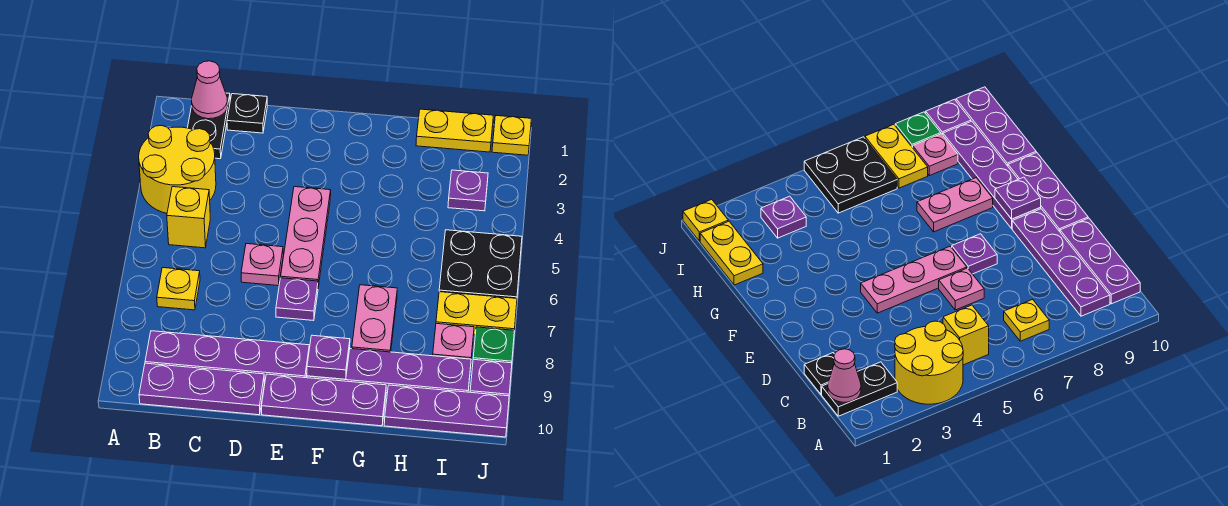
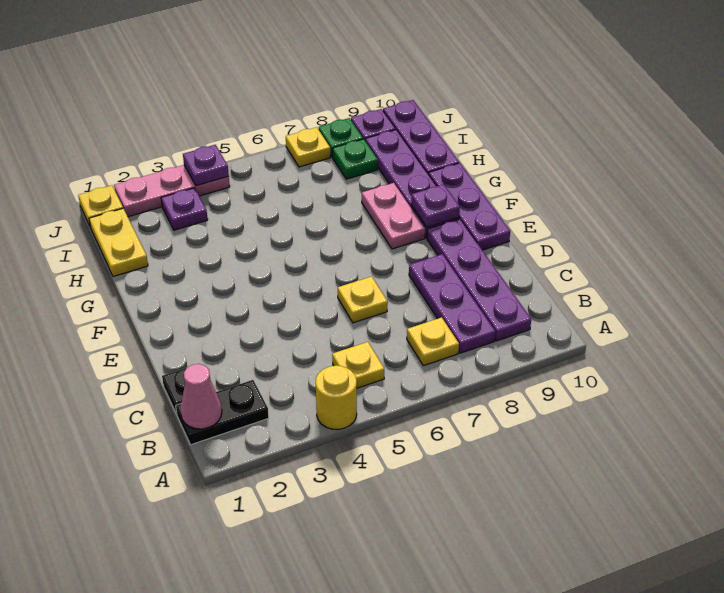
yellow round brick A3:B4 level 1 -> yellow round brick A4 level 1
yellow brick B5 level 1 -> yellow plate B5 level 1
purple plate B10:D10 level 1 -> purple plate B8:D8 level 1
pink plate D6 level 1 -> yellow plate D6 level 1
pink plate E4:E6 level 1 -> pink plate J2:J4 level 1
purple plate E7 level 1 -> purple plate J4 level 2
pink plate G7:G8 level 1 -> pink plate F8:G8 level 1
black plate I5:J6 level 1 -> none
yellow plate I7:J7 level 1 -> yellow plate J7 level 1
pink plate I8 level 1 -> green plate I8 level 1

